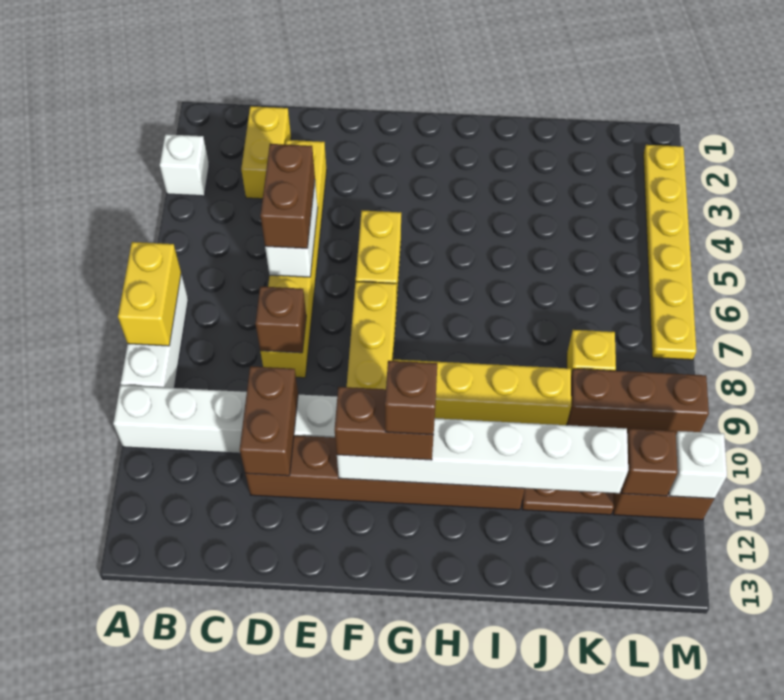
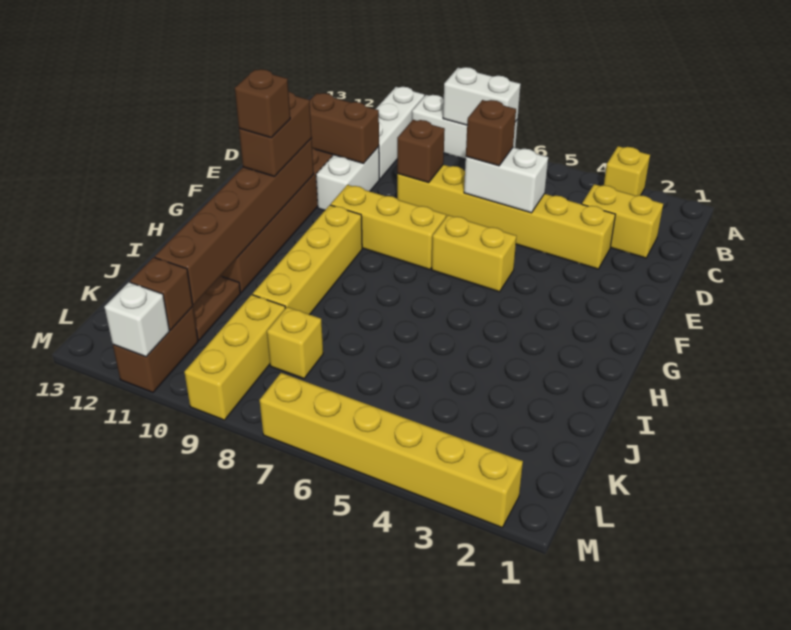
white brick A3 level 1 -> yellow brick A3 level 1
yellow brick A7:A8 level 2 -> white brick A7:A8 level 2
brown brick D5:D6 level 3 -> brown brick D6 level 3
white brick F11:K11 level 2 -> brown brick F11:K11 level 2
brown brick K9:M9 level 1 -> yellow brick K9:M9 level 1
yellow plate M2:M7 level 1 -> yellow brick M2:M7 level 1

